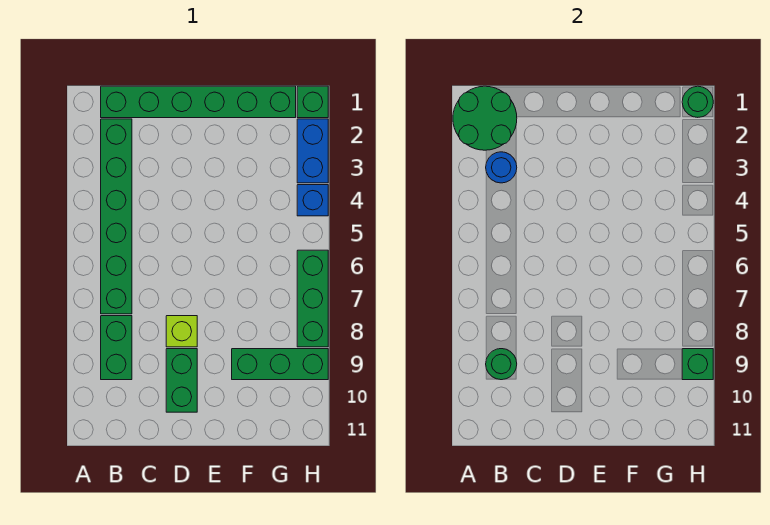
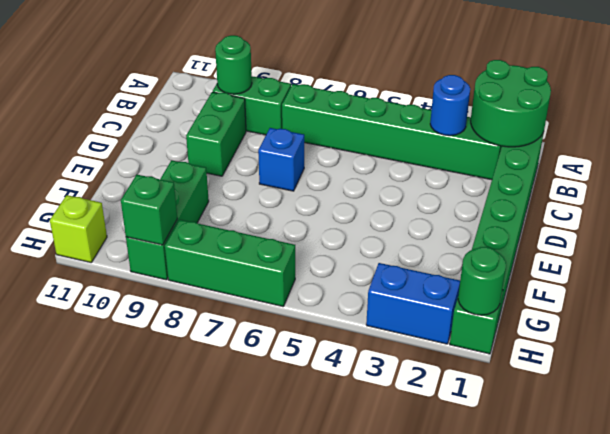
lime brick D8 level 1 -> lime brick H11 level 1
green brick D9:D10 level 1 -> green brick C9:D9 level 1
blue brick H4 level 1 -> blue brick D7 level 1

